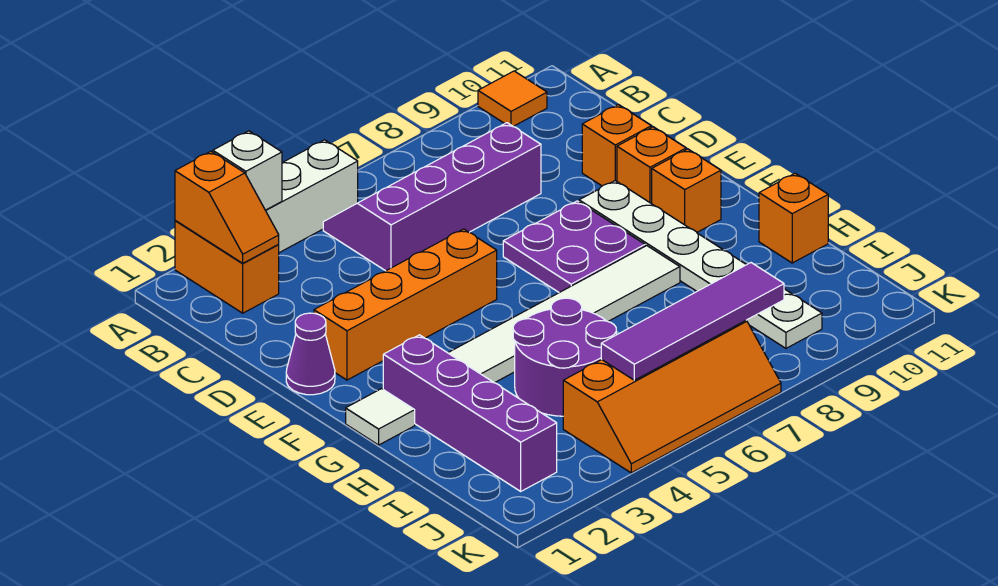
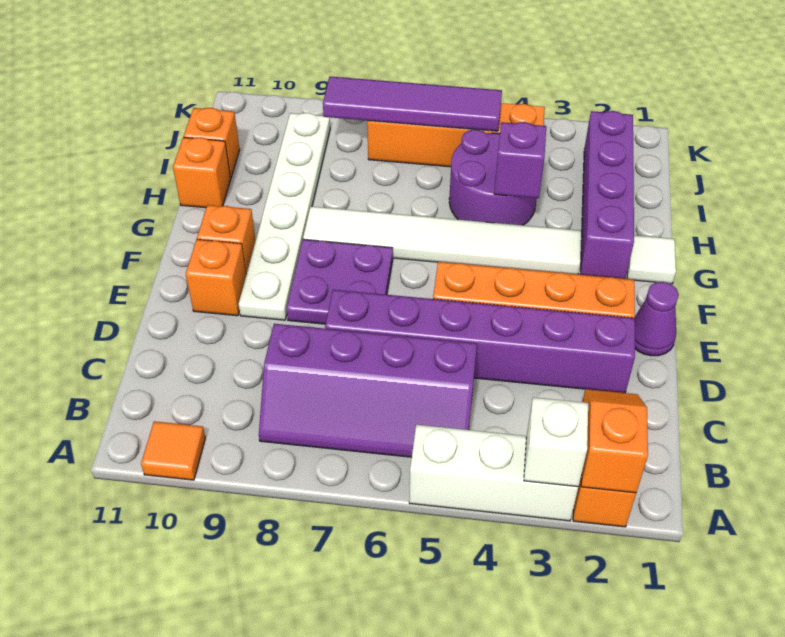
none -> purple brick D2:D7 level 1
orange brick D10 level 1 -> orange brick I11 level 1
none -> purple brick H4 level 2

